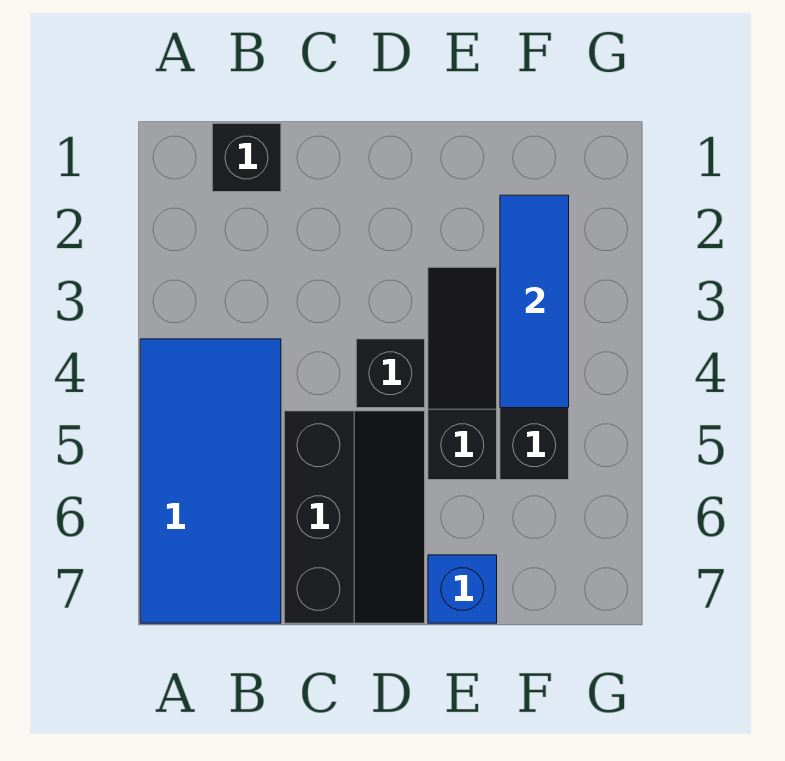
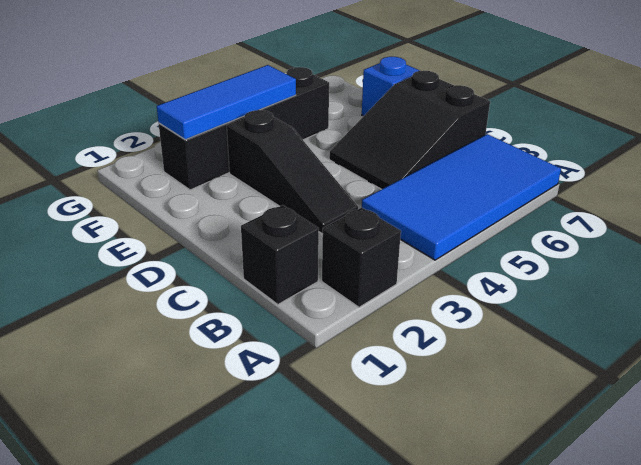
black slope C5:D7 level 1 top C -> black slope C5:D7 level 1 top 7
black brick D4 level 1 -> black brick A2 level 1
black slope E3:E5 level 1 top 5 -> black slope C3:E3 level 1 top E

